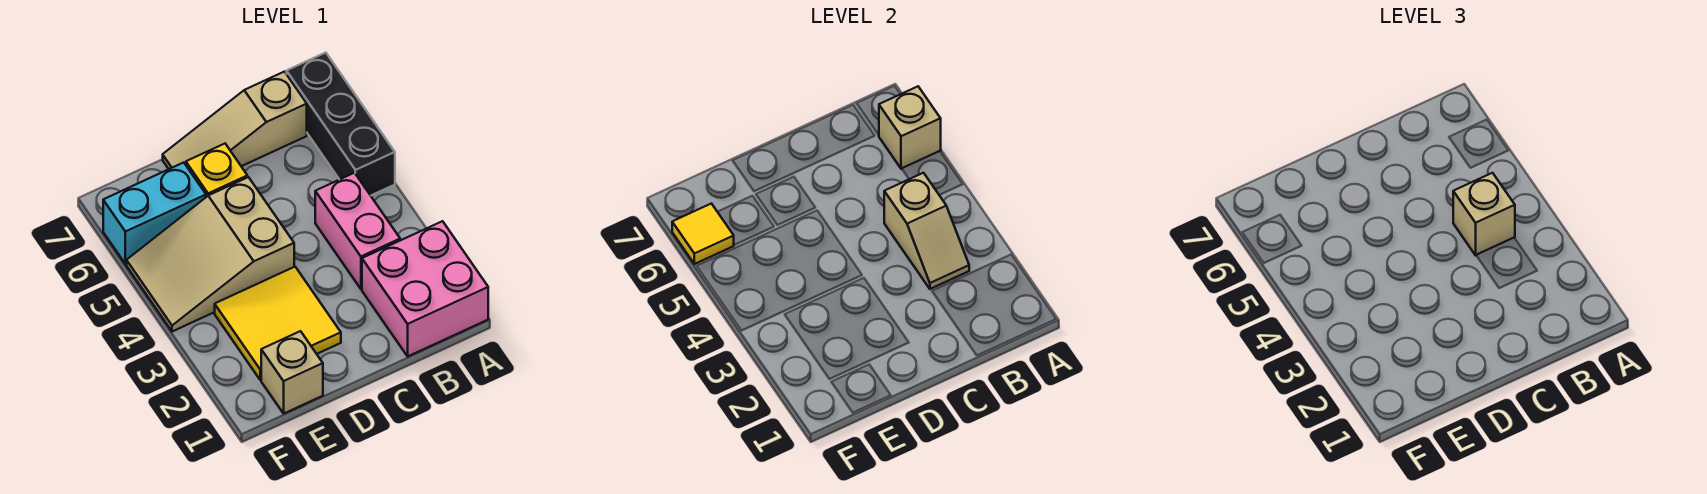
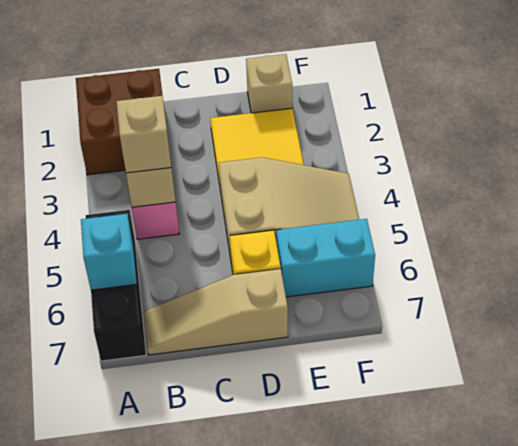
pink brick A1:B2 level 1 -> brown brick A1:B2 level 1
tan brick A6 level 2 -> cyan brick A6 level 2
tan slope B7:D7 level 1 top B -> tan slope B7:D7 level 1 top D
yellow tile F6 level 2 -> none

